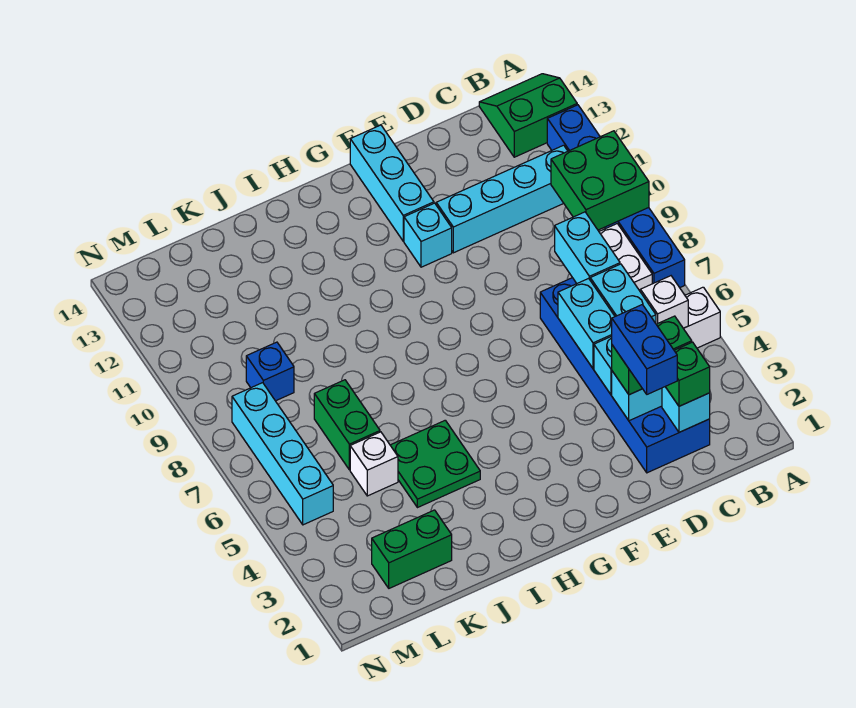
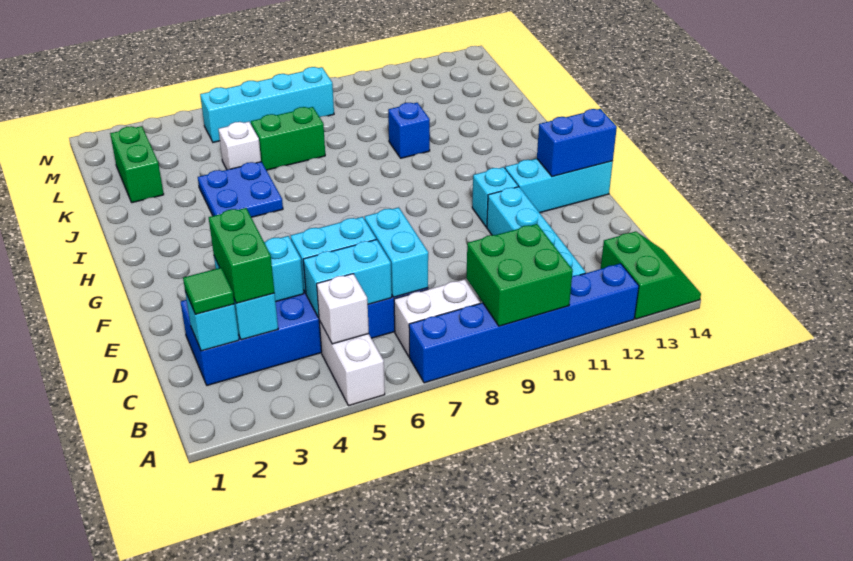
green brick C2 level 3 -> green tile C2 level 3
cyan brick C7:C8 level 2 -> cyan brick C7:D7 level 2
blue brick D2:D3 level 4 -> blue brick F13:F14 level 2
green plate I4:J5 level 1 -> blue plate I4:J5 level 1
blue brick L9 level 1 -> blue brick J10 level 1

